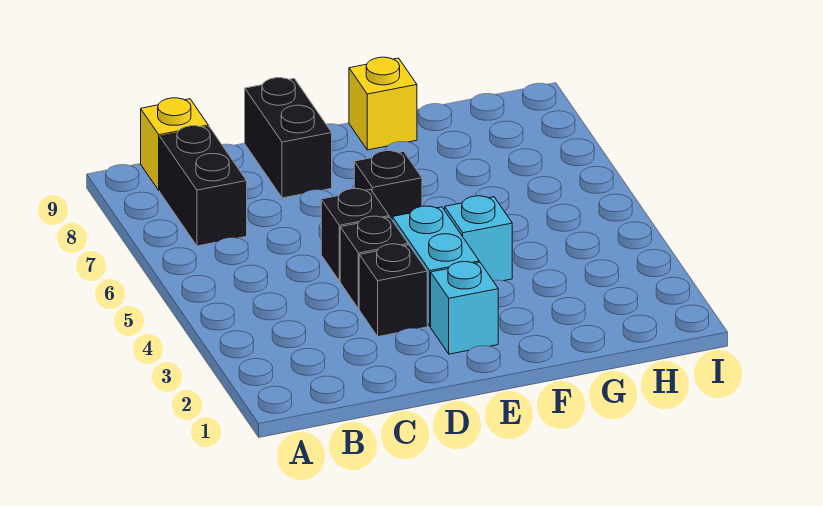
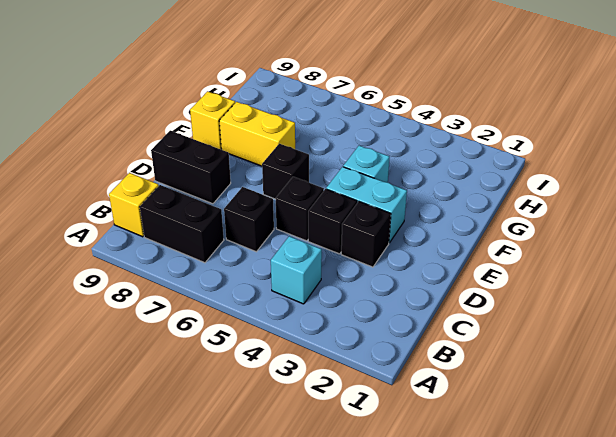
none -> black brick C6 level 1
cyan brick E2 level 1 -> cyan brick B4 level 1
none -> yellow brick F7:F8 level 1

